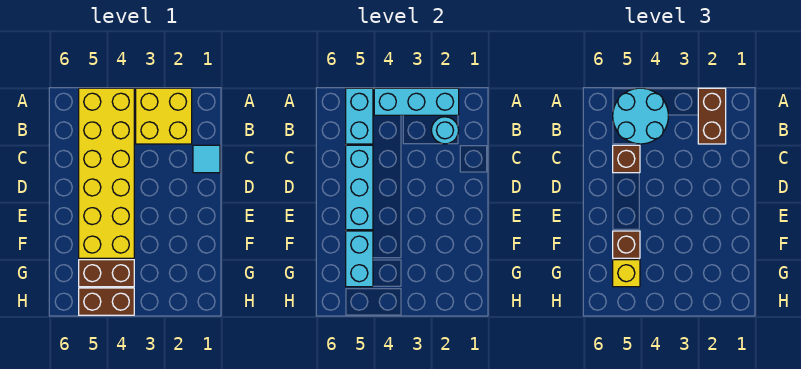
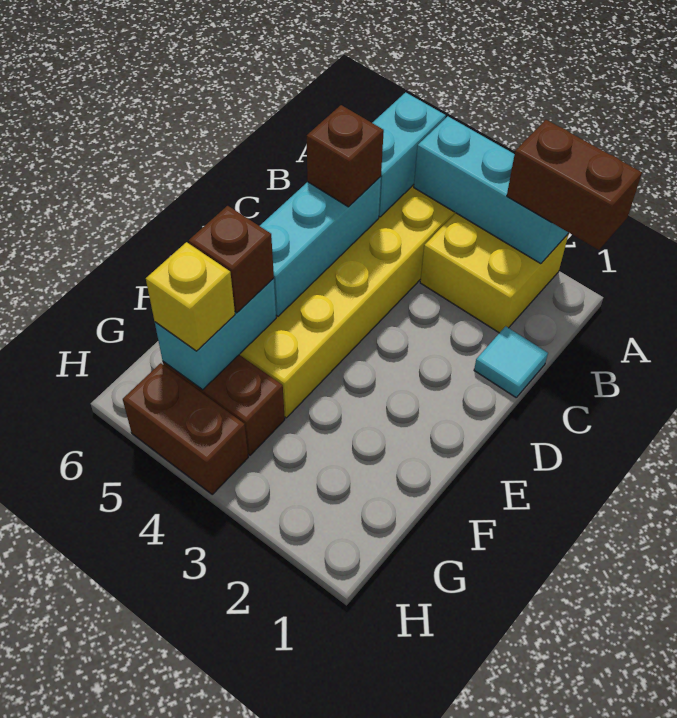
brown brick A2:B2 level 3 -> brown brick A1:A2 level 3
cyan round brick A4:B5 level 3 -> none
cyan round brick B2 level 2 -> none

